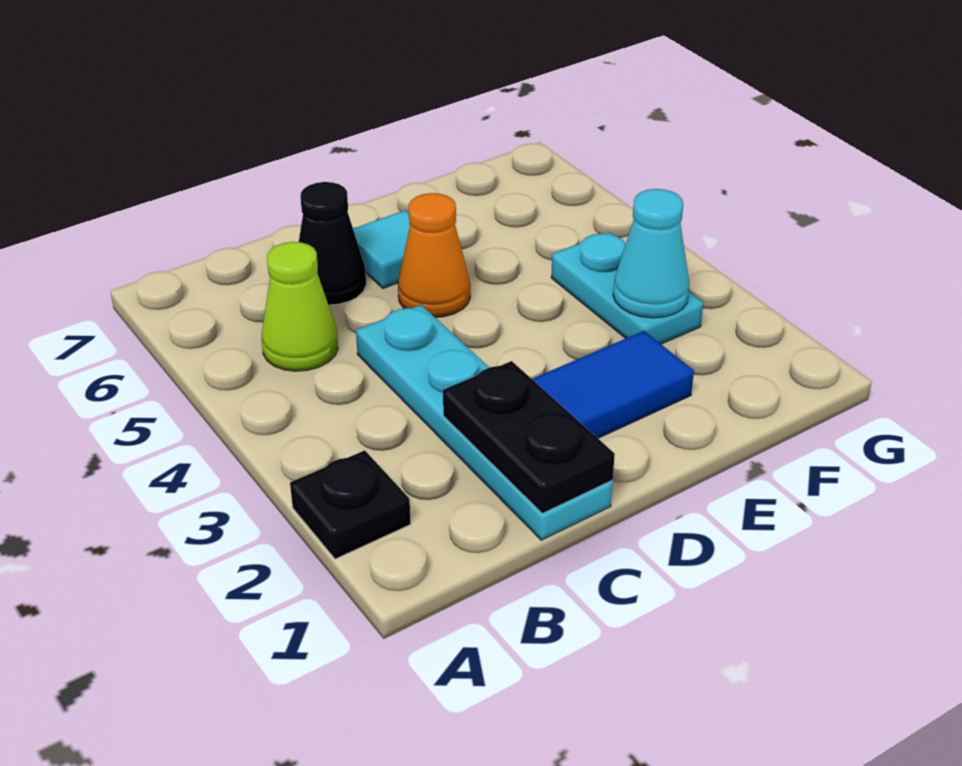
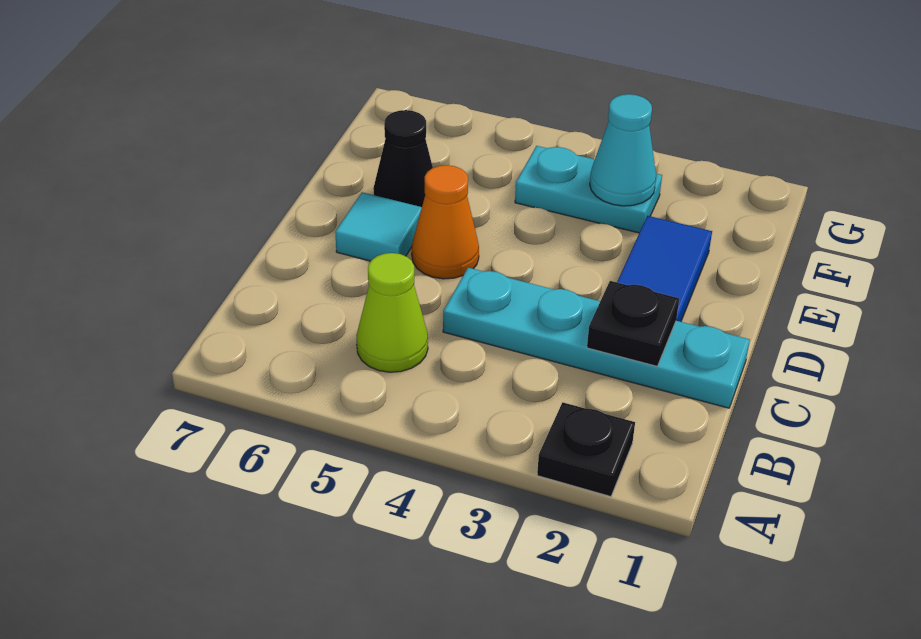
black plate C1:C2 level 2 -> black plate C2 level 2
black cone C6 level 1 -> black cone E6 level 1

